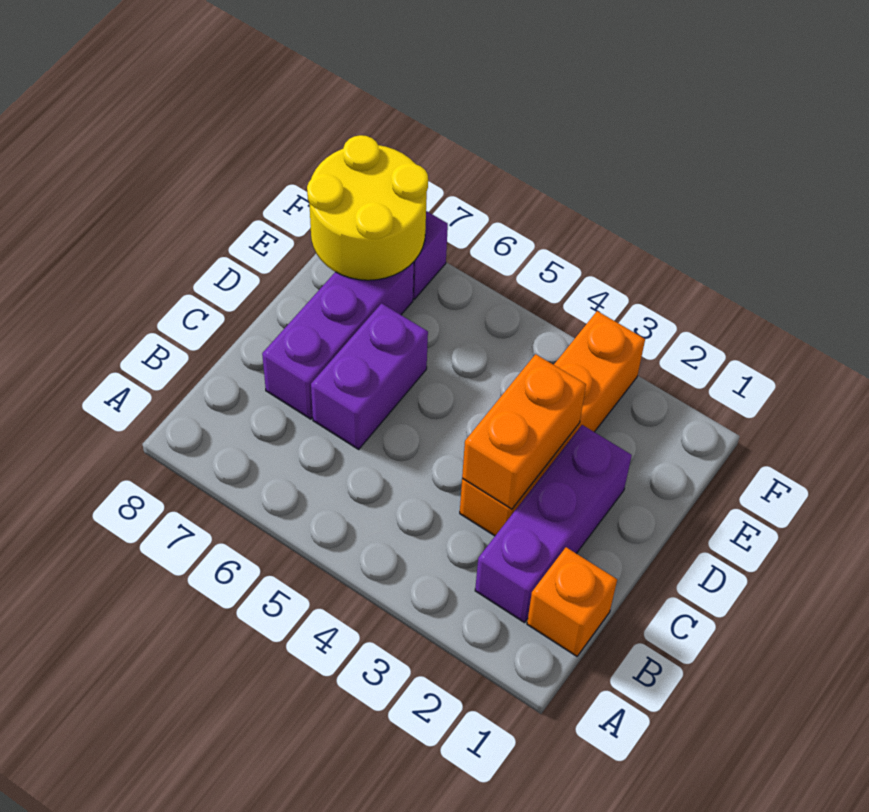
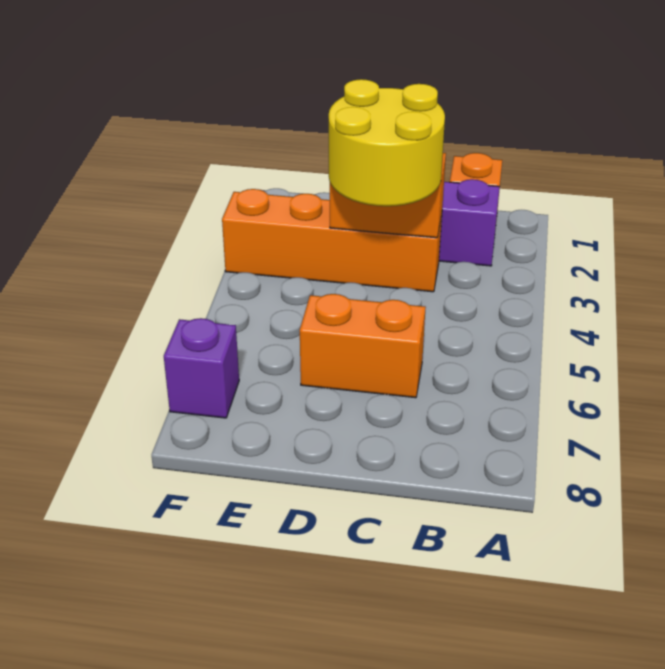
purple brick C6:D6 level 1 -> orange brick C6:D6 level 1
purple brick C7:E7 level 1 -> none
yellow round brick E7:F8 level 2 -> yellow round brick C3:D4 level 3

